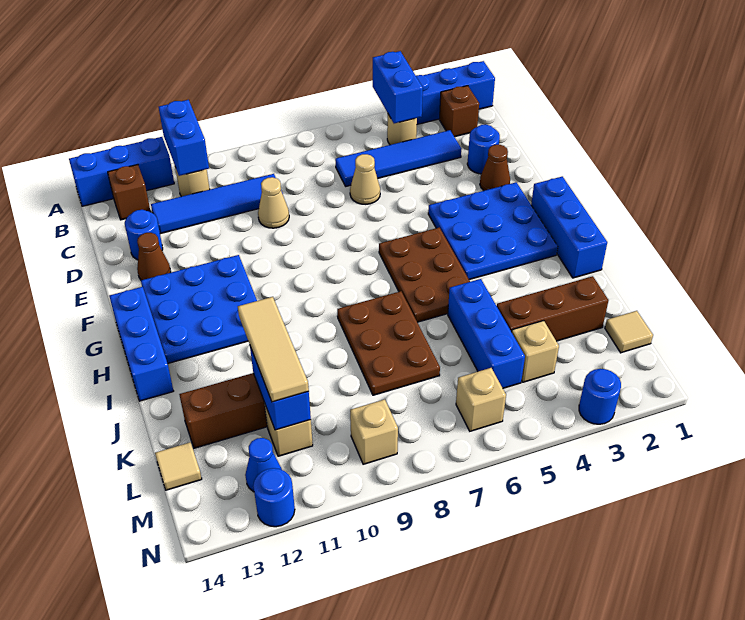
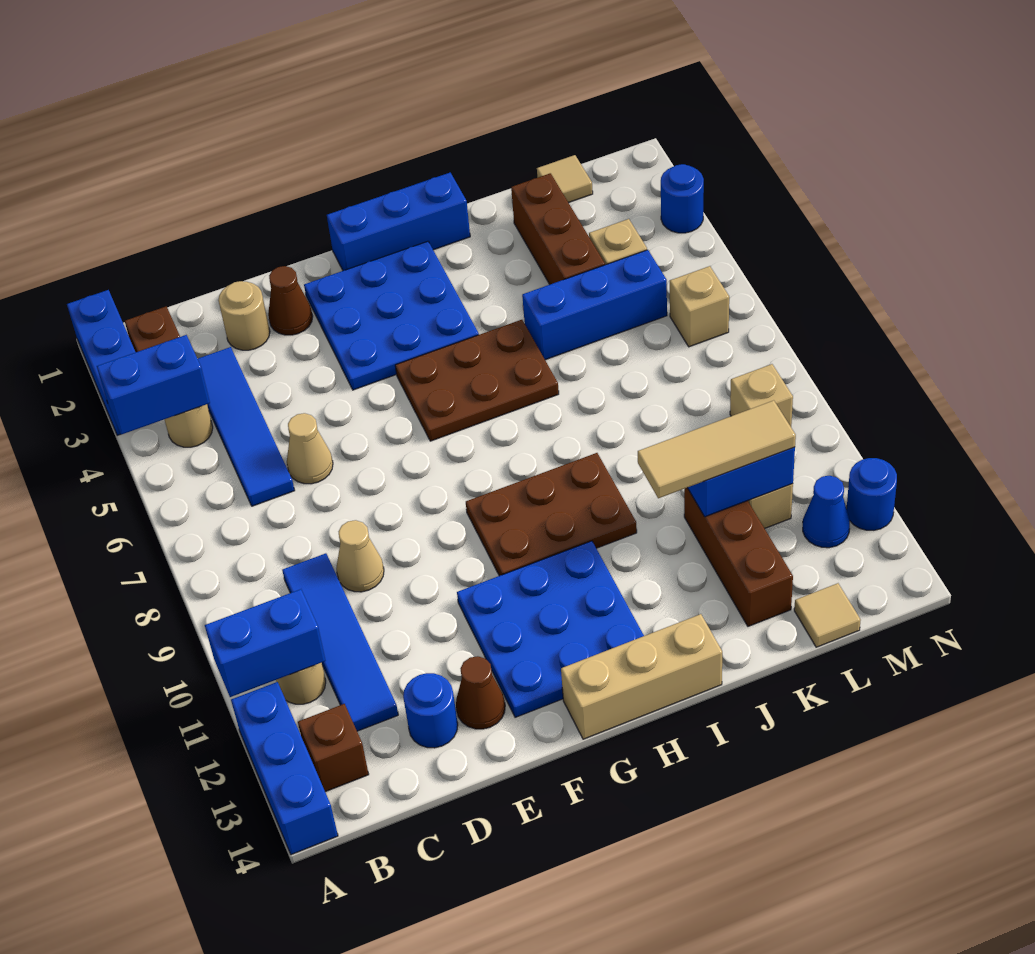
blue round brick D2 level 1 -> tan round brick D2 level 1
blue brick G14:I14 level 1 -> tan brick G14:I14 level 1
brown plate I7:K8 level 1 -> brown plate G9:I10 level 1

